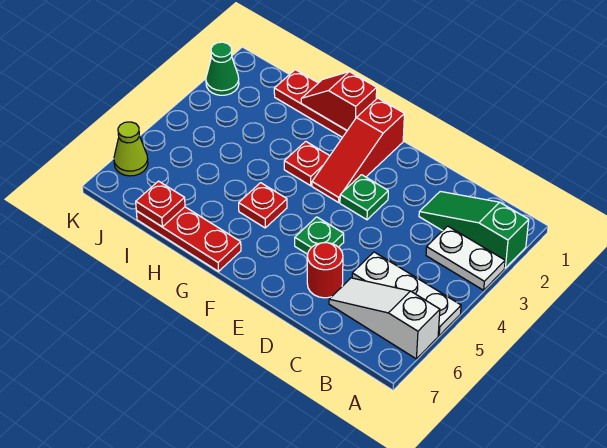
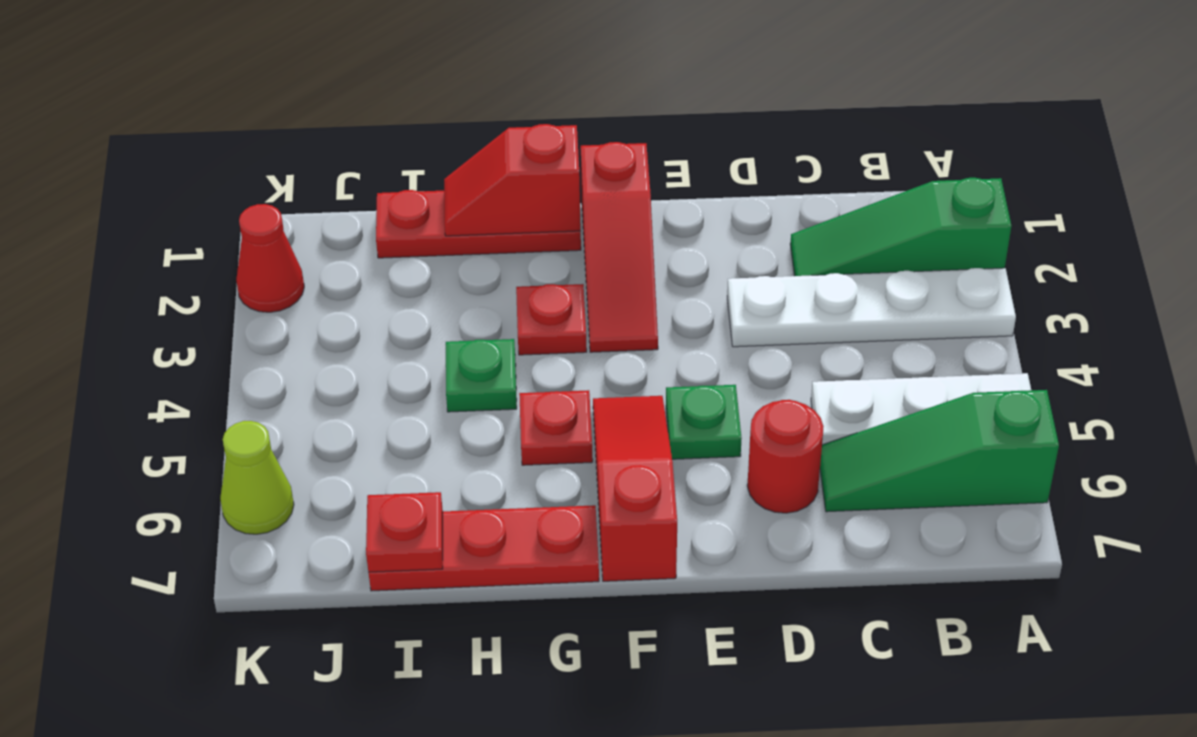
white plate A3:B3 level 1 -> white plate A3:D3 level 1
white slope A6:C6 level 1 top A -> green slope A6:C6 level 1 top A
green plate E3 level 1 -> green plate H4 level 1
none -> red slope F5:F7 level 1 top 7
green cone K2 level 1 -> red cone K2 level 1

